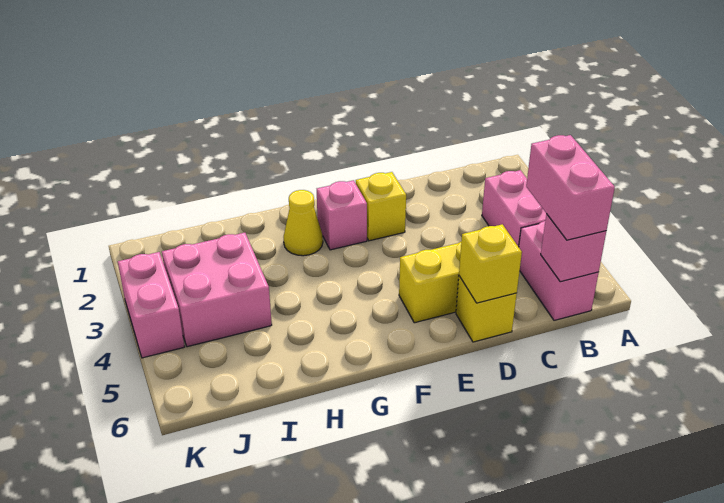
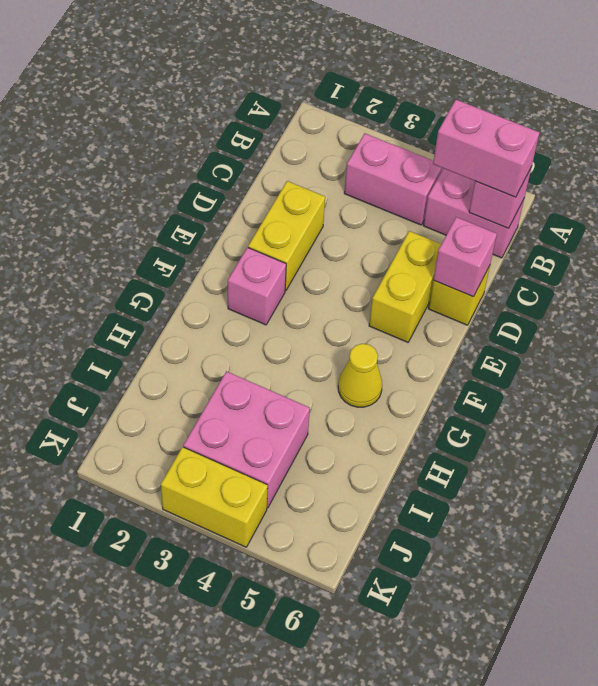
yellow brick D6 level 2 -> pink brick D6 level 2
yellow brick E2 level 1 -> yellow brick D2:E2 level 1
yellow cone G2 level 1 -> yellow cone G5 level 1
pink brick K3:K4 level 1 -> yellow brick K3:K4 level 1

